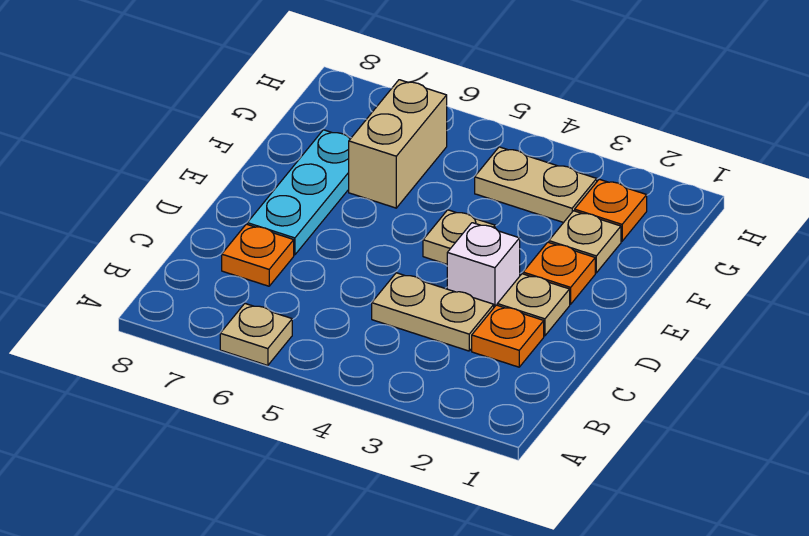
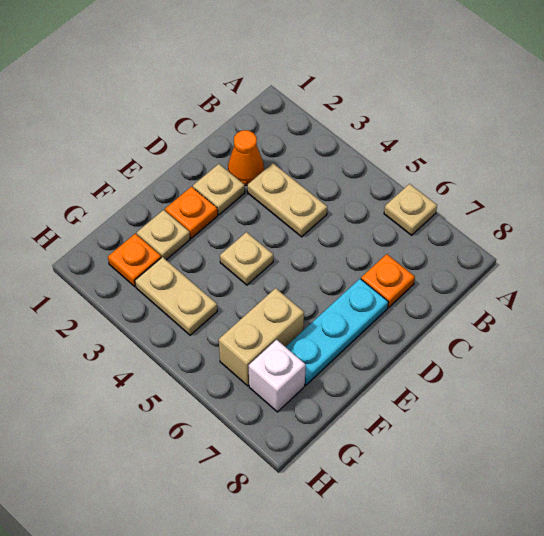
orange plate C2 level 1 -> orange cone C2 level 1
white brick D3 level 1 -> white brick G7 level 1

